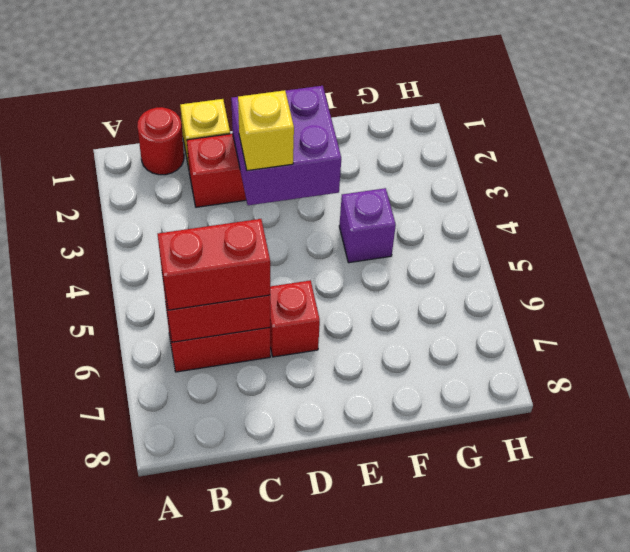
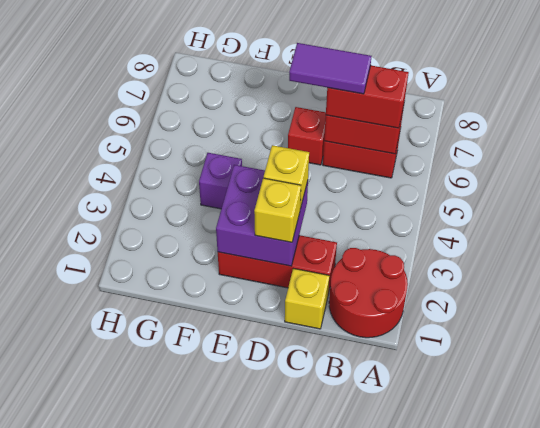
red round brick B1 level 1 -> red round brick A1:B2 level 1
none -> purple tile C6:D6 level 4
none -> yellow brick D2 level 3

